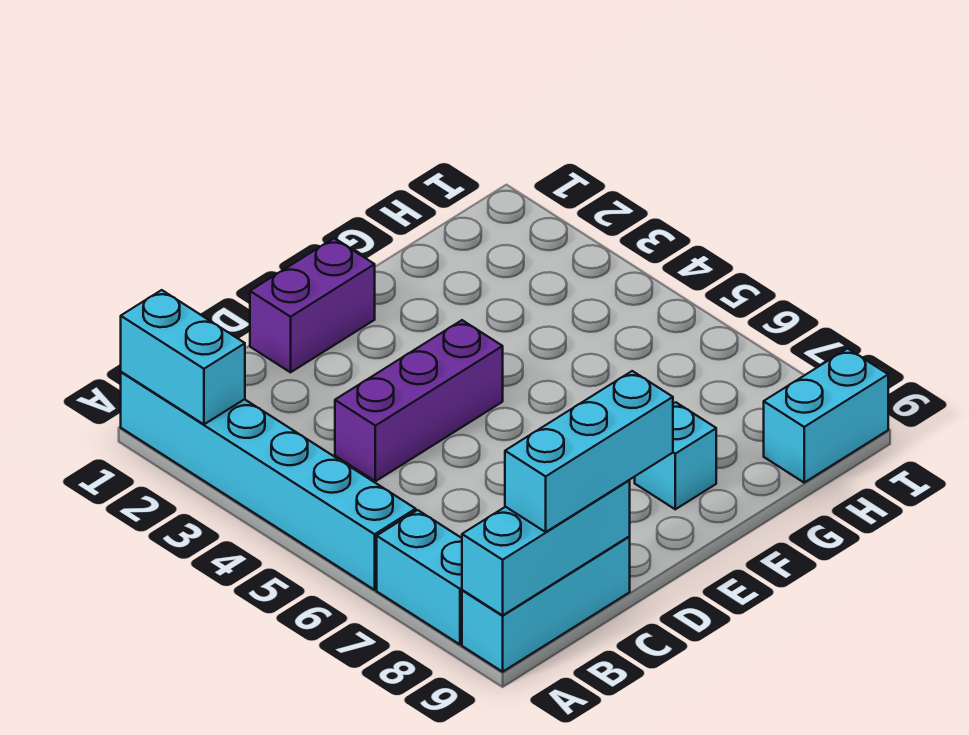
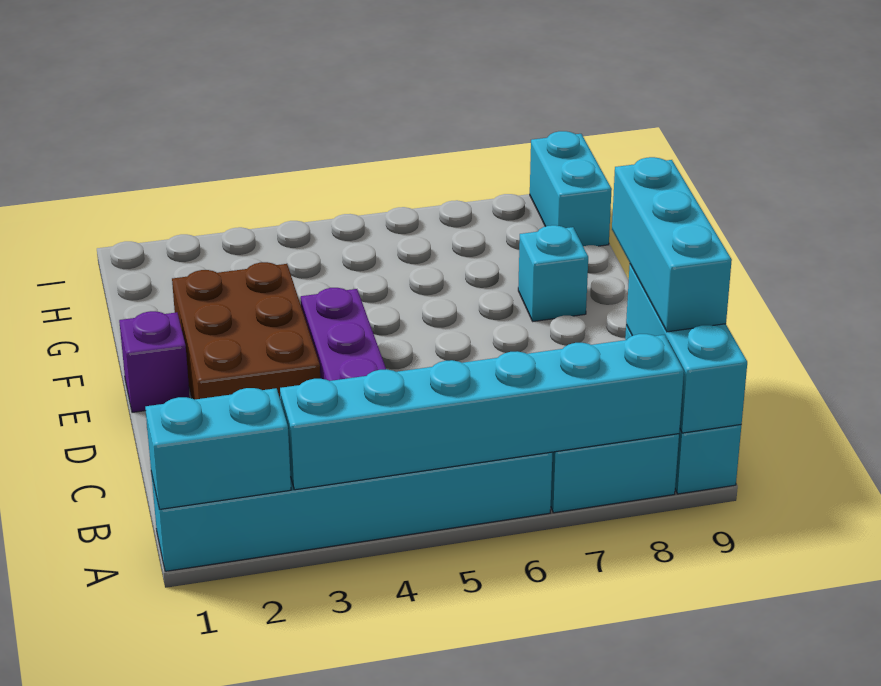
none -> cyan brick A3:A8 level 2
purple brick D1:E1 level 1 -> purple brick E1 level 1
none -> brown brick D2:F3 level 1

